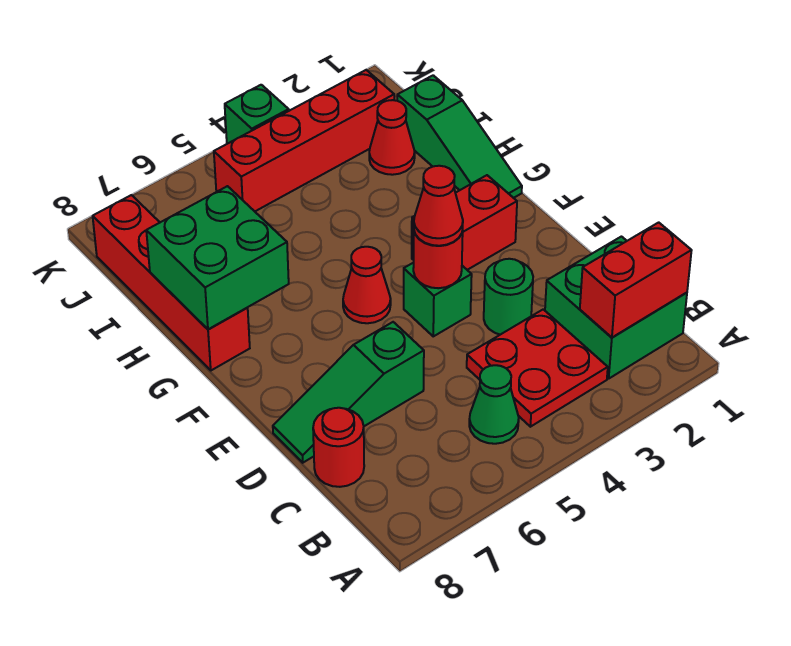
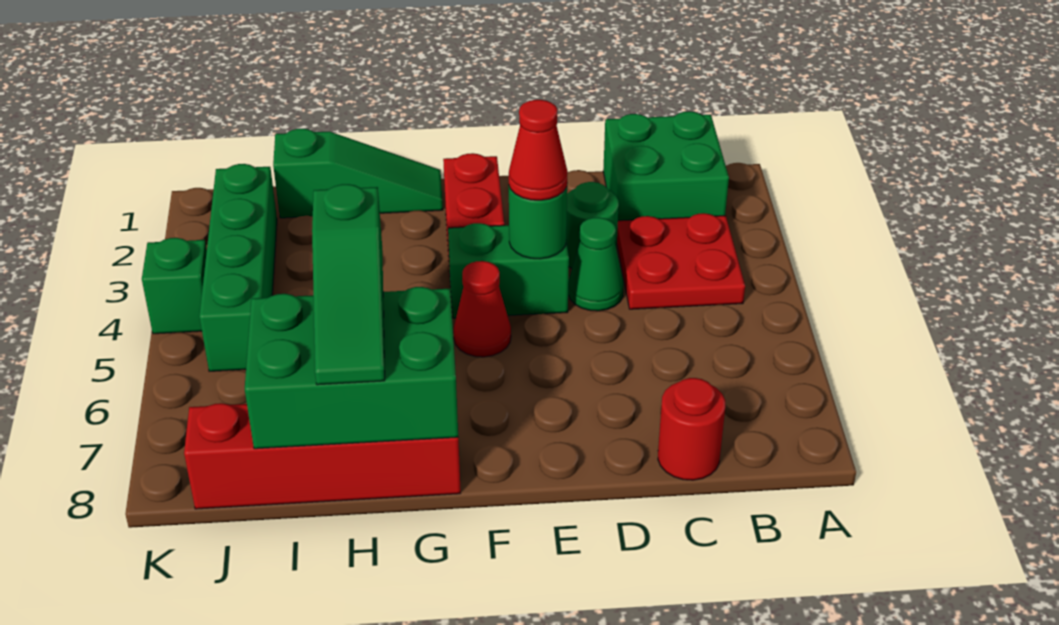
red brick B1:B2 level 2 -> none
green cone B5 level 1 -> green cone D4 level 1
green slope D6:D8 level 1 top 6 -> green slope H6:H8 level 3 top 6
green brick E4 level 1 -> green brick E4:F4 level 1
red round brick E4 level 2 -> green round brick E4 level 2
green brick G7:H8 level 2 -> green brick G7:I8 level 2
red cone I2 level 1 -> none
red brick J2:J5 level 1 -> green brick J2:J5 level 1

